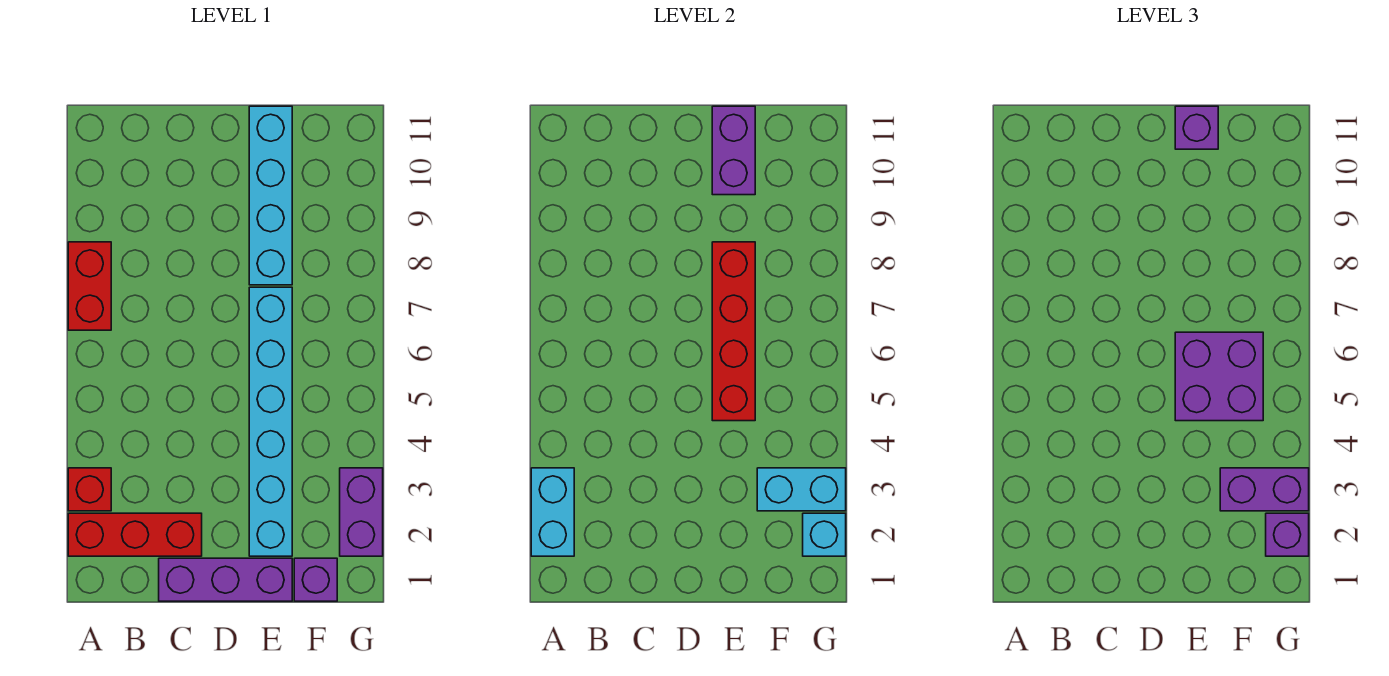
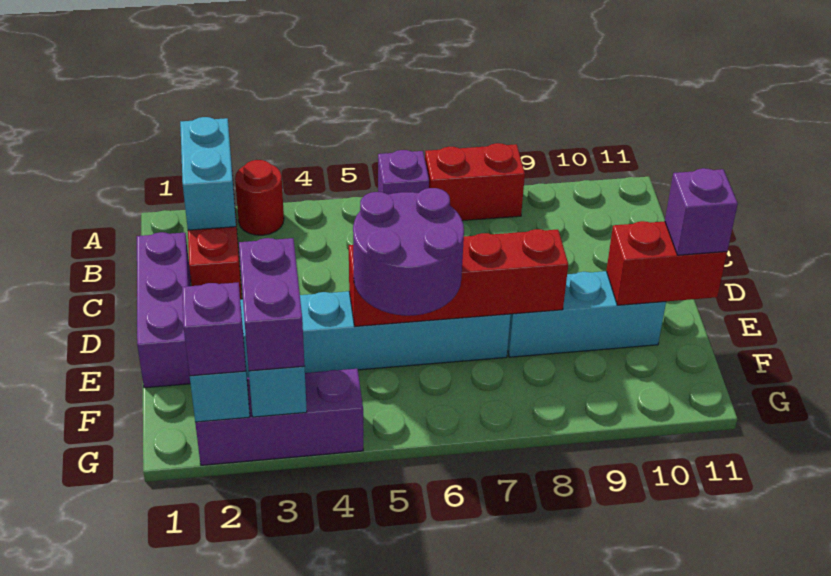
cyan brick A2:A3 level 2 -> cyan brick A2:B2 level 2
red brick A3 level 1 -> red round brick A3 level 1
purple brick E5:F6 level 3 -> purple round brick E5:F6 level 3
cyan brick E8:E11 level 1 -> cyan brick E8:E10 level 1
purple brick E10:E11 level 2 -> red brick E10:E11 level 2
purple brick F1 level 1 -> purple brick A6 level 1
purple brick G2:G3 level 1 -> purple brick G2:G4 level 1

